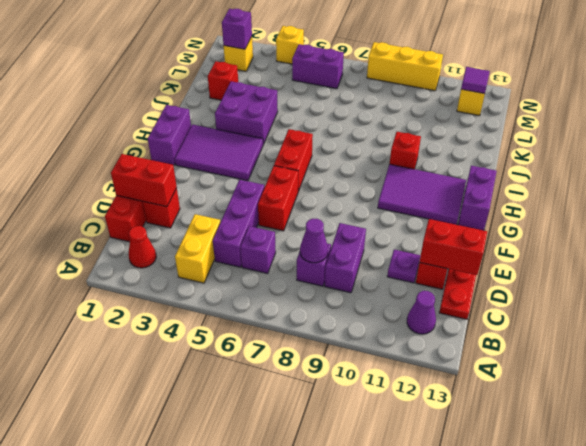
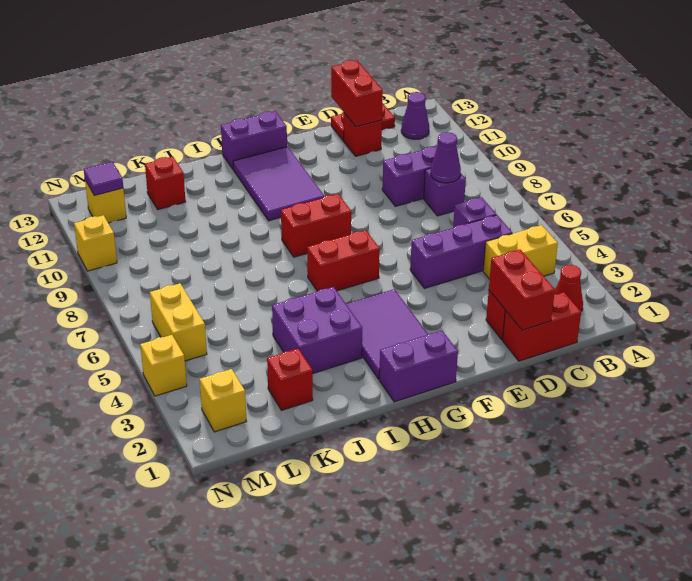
purple plate D11 level 1 -> none
red brick E6:F6 level 1 -> red brick G8:H8 level 1
red brick I10 level 1 -> red brick K12 level 1
purple brick M2 level 2 -> none
purple brick M5:M6 level 1 -> yellow brick M5:M6 level 1
yellow brick N8:N10 level 1 -> yellow brick N10 level 1

